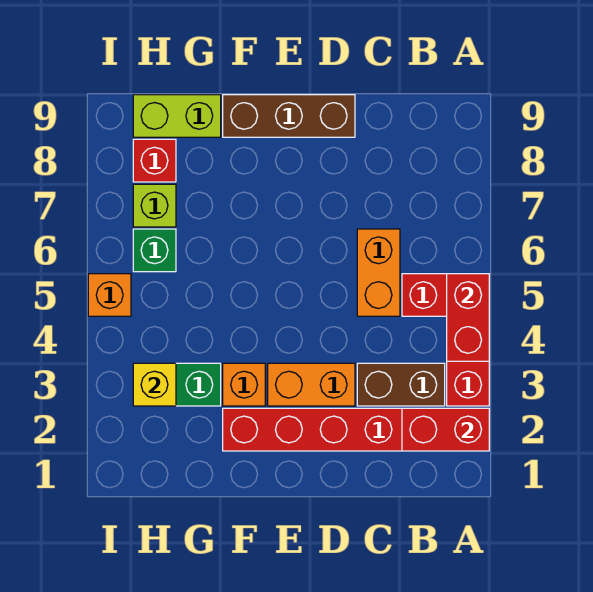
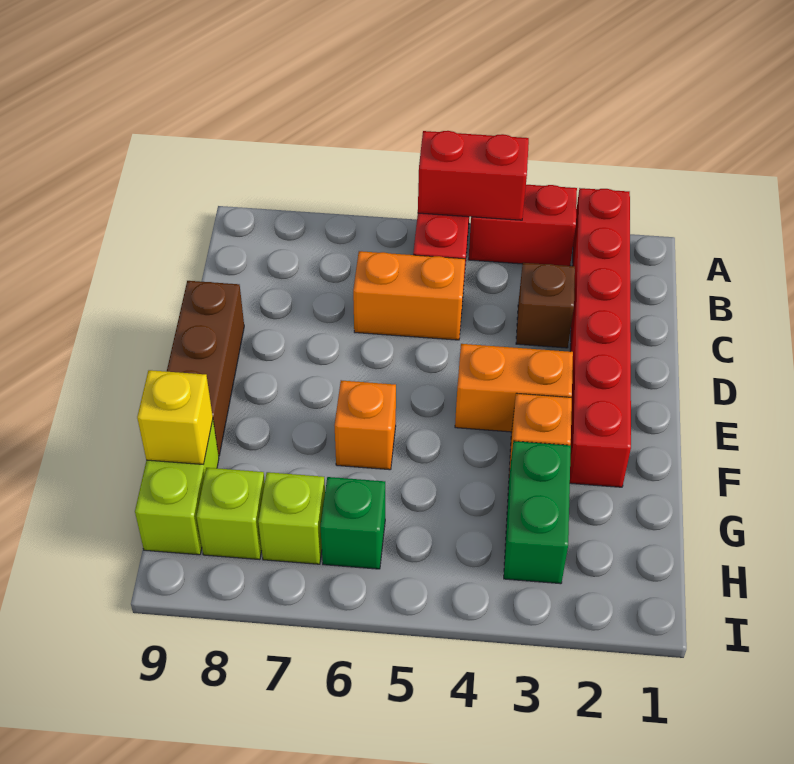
red brick A2:B2 level 2 -> none
brown brick B3:C3 level 1 -> brown brick C3 level 1
orange brick D3:E3 level 1 -> orange brick E3:E4 level 1
yellow brick H3 level 2 -> yellow brick G9 level 2
red brick H8 level 1 -> lime brick H8 level 1
orange brick I5 level 1 -> orange brick F6 level 1

